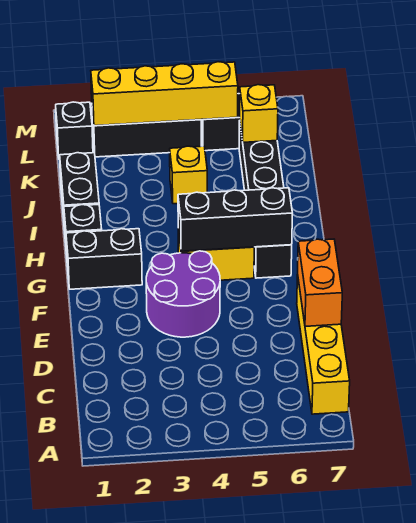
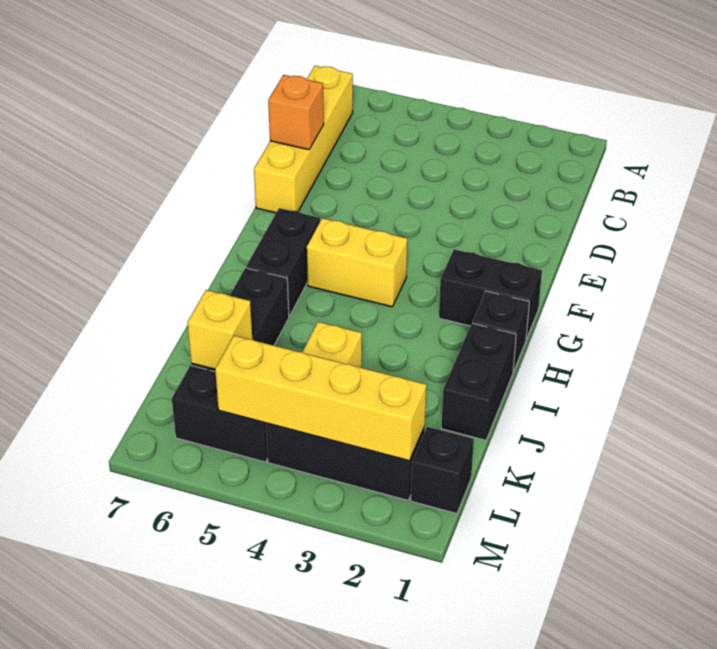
orange brick D7:E7 level 2 -> orange brick D7 level 2
purple round brick E3:F4 level 1 -> none
black brick G4:G6 level 2 -> none

